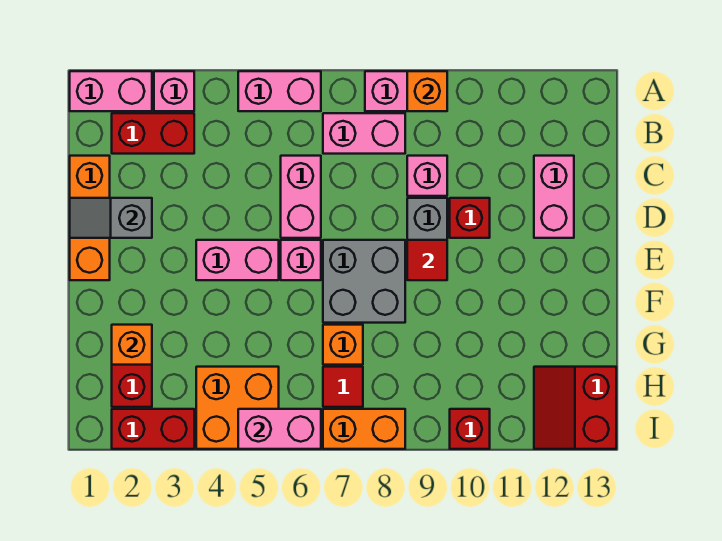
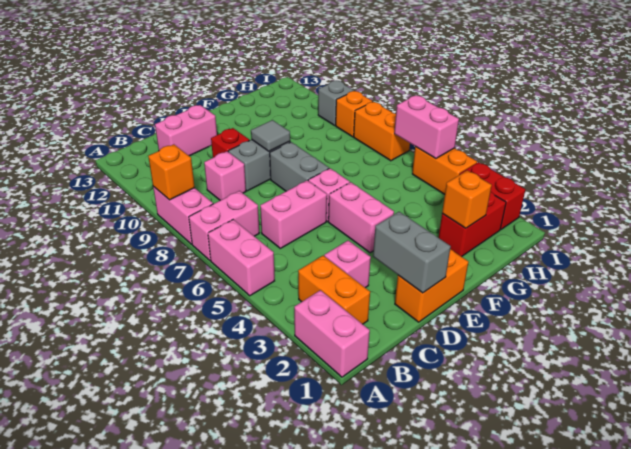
pink brick A3 level 1 -> pink brick C3 level 1
red brick B2:B3 level 1 -> orange brick B2:B3 level 1
pink brick B7:B8 level 1 -> pink brick A7:B7 level 1
orange brick C1:E1 level 1 -> orange brick D1:E1 level 1
grey slope D1:D2 level 2 top 2 -> grey brick D1:D2 level 2
grey brick E7:F8 level 1 -> grey brick E7:E8 level 1
red tile E9 level 2 -> grey tile E9 level 2
orange brick G7 level 1 -> orange brick I9 level 1
orange brick H4:I5 level 1 -> orange brick I4:I5 level 1
red tile H7 level 1 -> none
red slope H12:I13 level 1 top 13 -> none
red brick I10 level 1 -> grey brick I10 level 1

